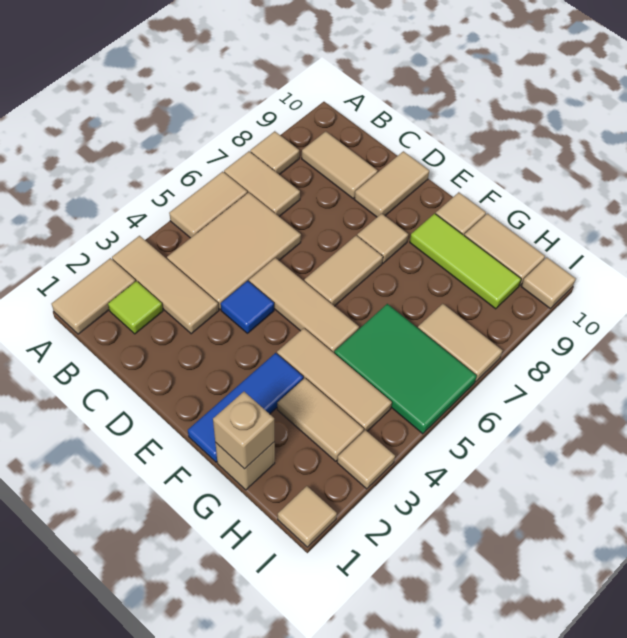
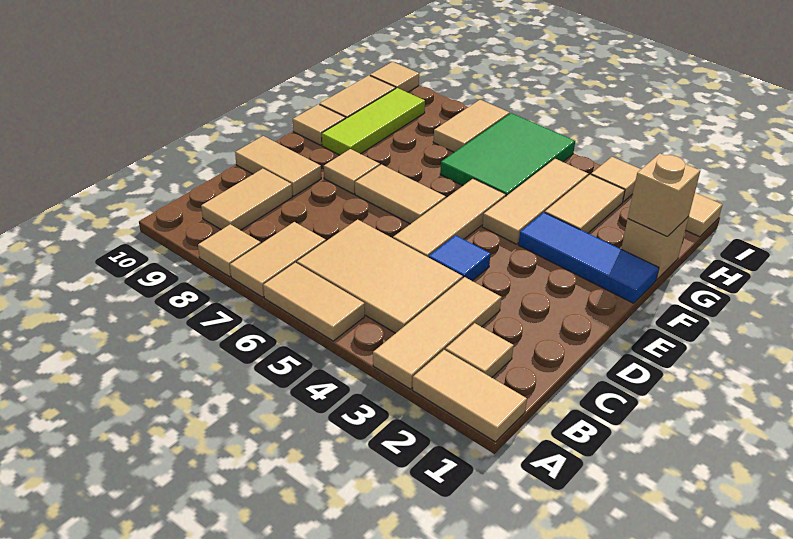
lime tile B2 level 1 -> tan tile B2 level 1

